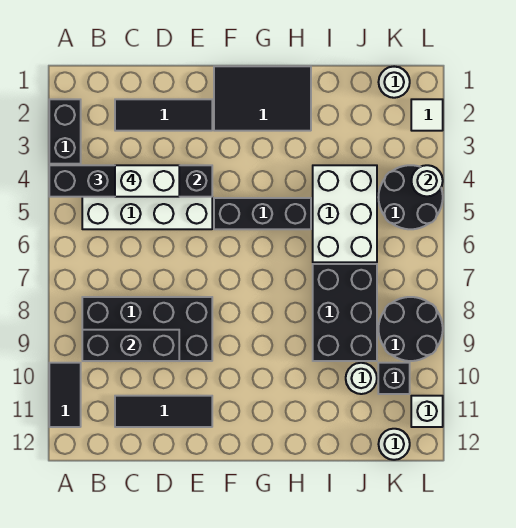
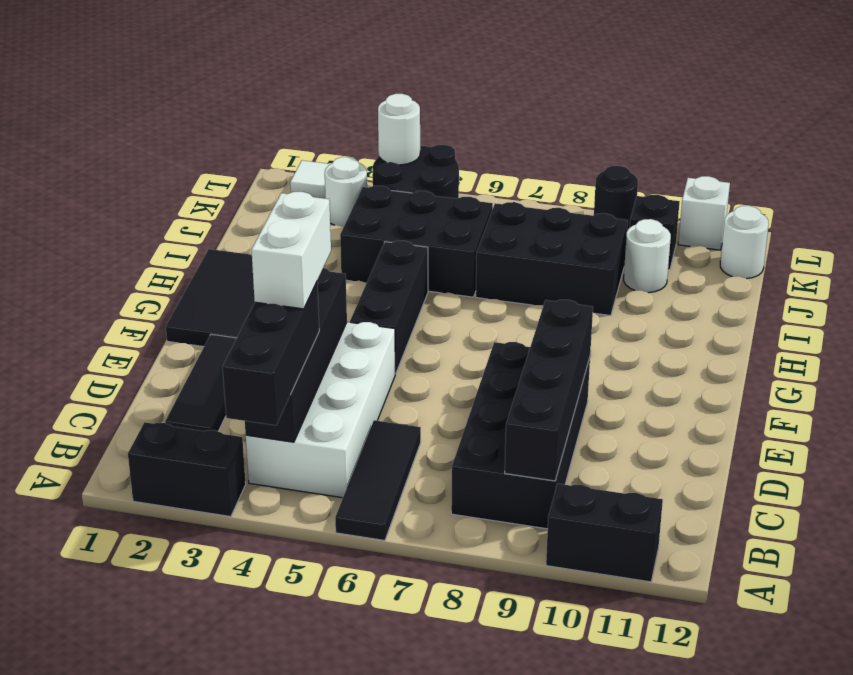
black tile A10:A11 level 1 -> black brick A10:A11 level 1
black brick B9:D9 level 2 -> black brick B9:E9 level 2
black tile C11:E11 level 1 -> black tile A6:C6 level 1
white brick I4:J6 level 1 -> black brick I4:J6 level 1
white round brick K1 level 1 -> white round brick K3 level 1
black round brick K8:L9 level 1 -> black round brick L9 level 1

